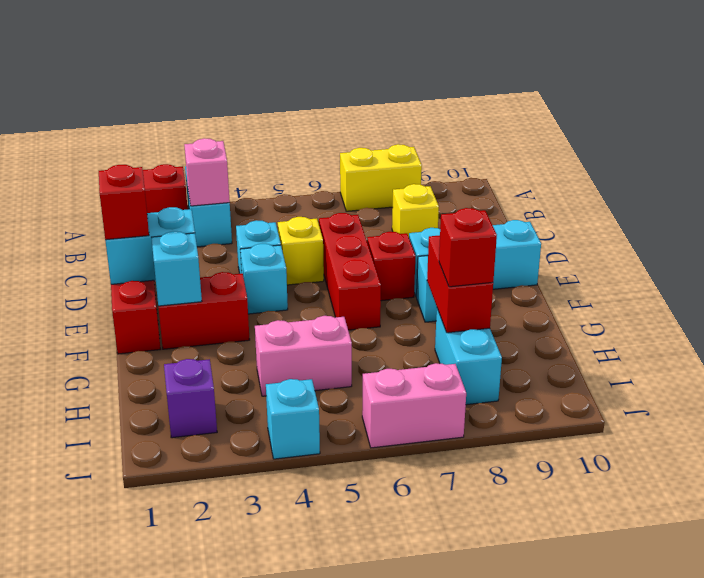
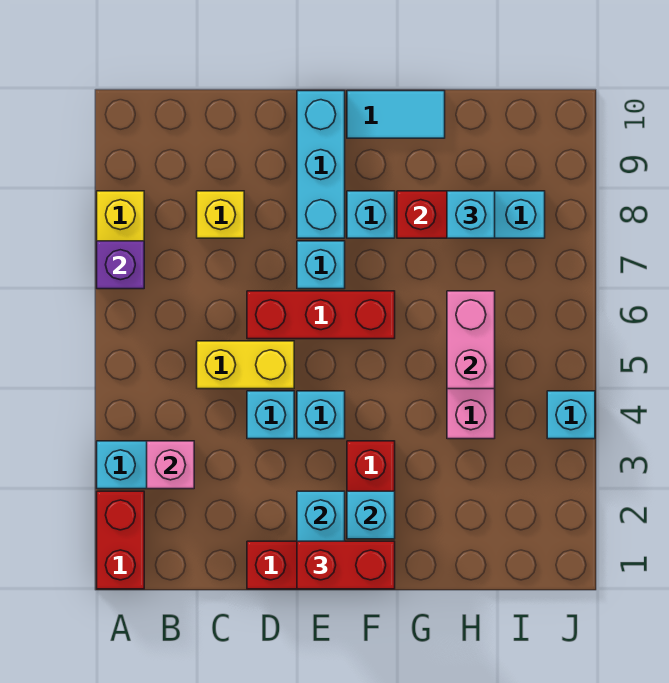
yellow brick D5 level 1 -> yellow brick C5:D5 level 1
red brick E1 level 3 -> red brick E1:F1 level 3
red brick E7 level 1 -> cyan brick E7 level 1
none -> cyan tile F10:G10 level 1
red brick H8 level 3 -> cyan brick H8 level 3
purple brick I2 level 1 -> purple brick A7 level 2
pink brick J6:J7 level 1 -> pink brick H5:H6 level 2

